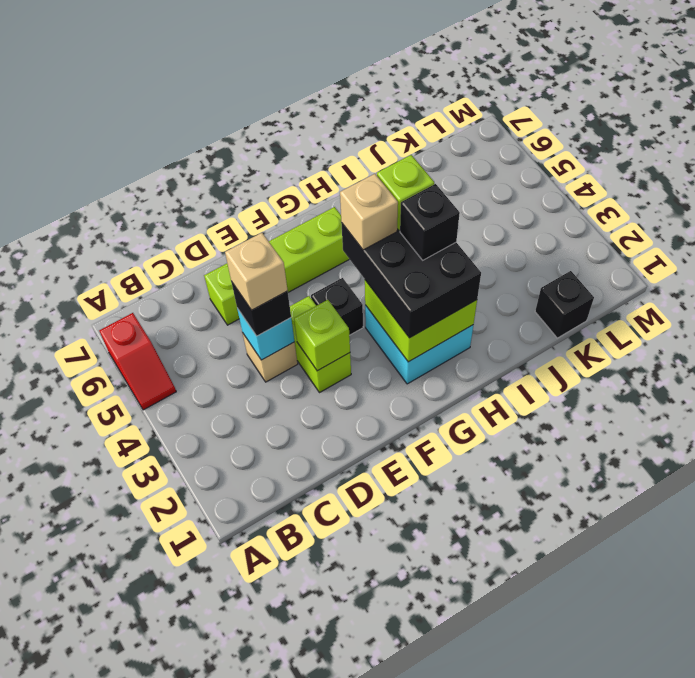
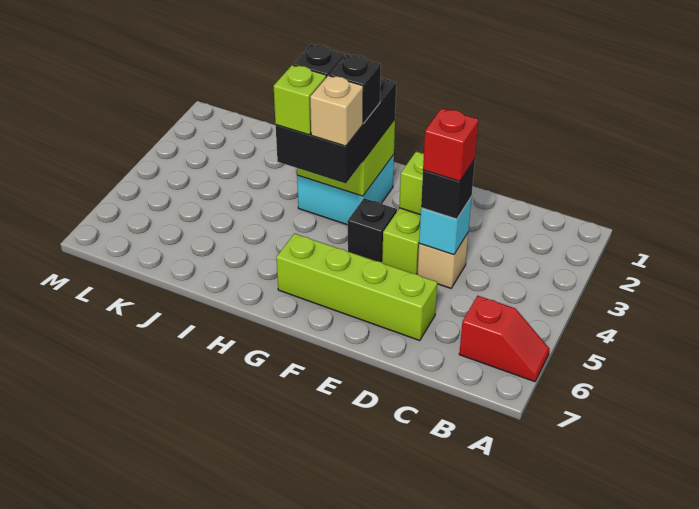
red slope A5:A6 level 1 top 6 -> red slope A6:B6 level 1 top B
tan brick D4 level 4 -> red brick D4 level 4
black brick K1 level 1 -> black brick G3 level 4

